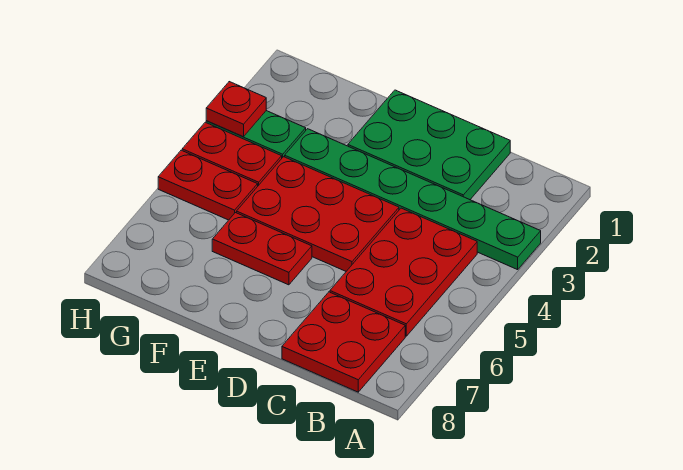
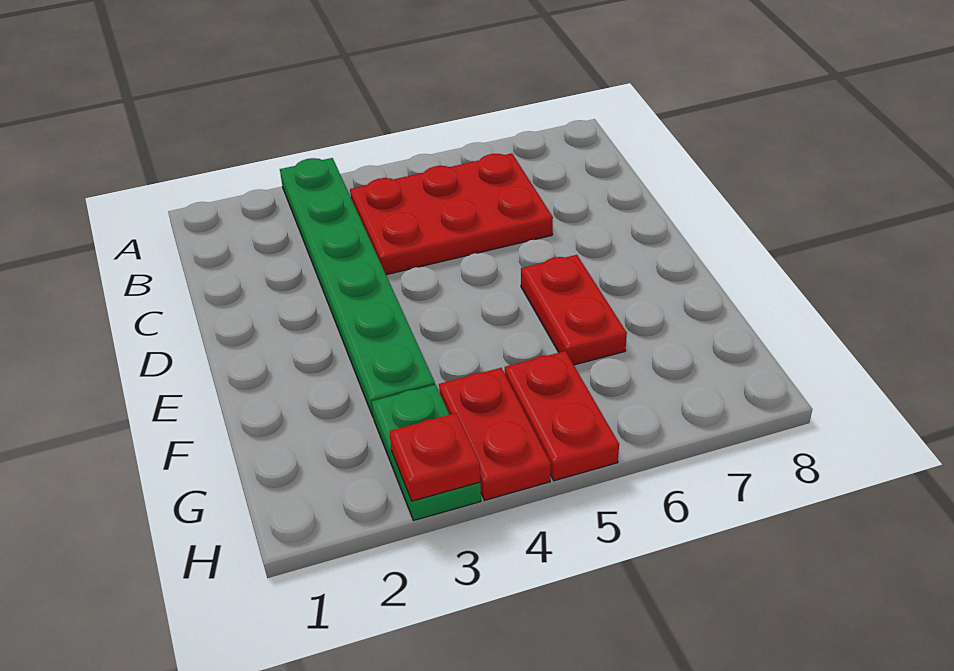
red plate B7:C8 level 1 -> none
green plate C1:E2 level 1 -> none
red plate D4:F5 level 1 -> none

